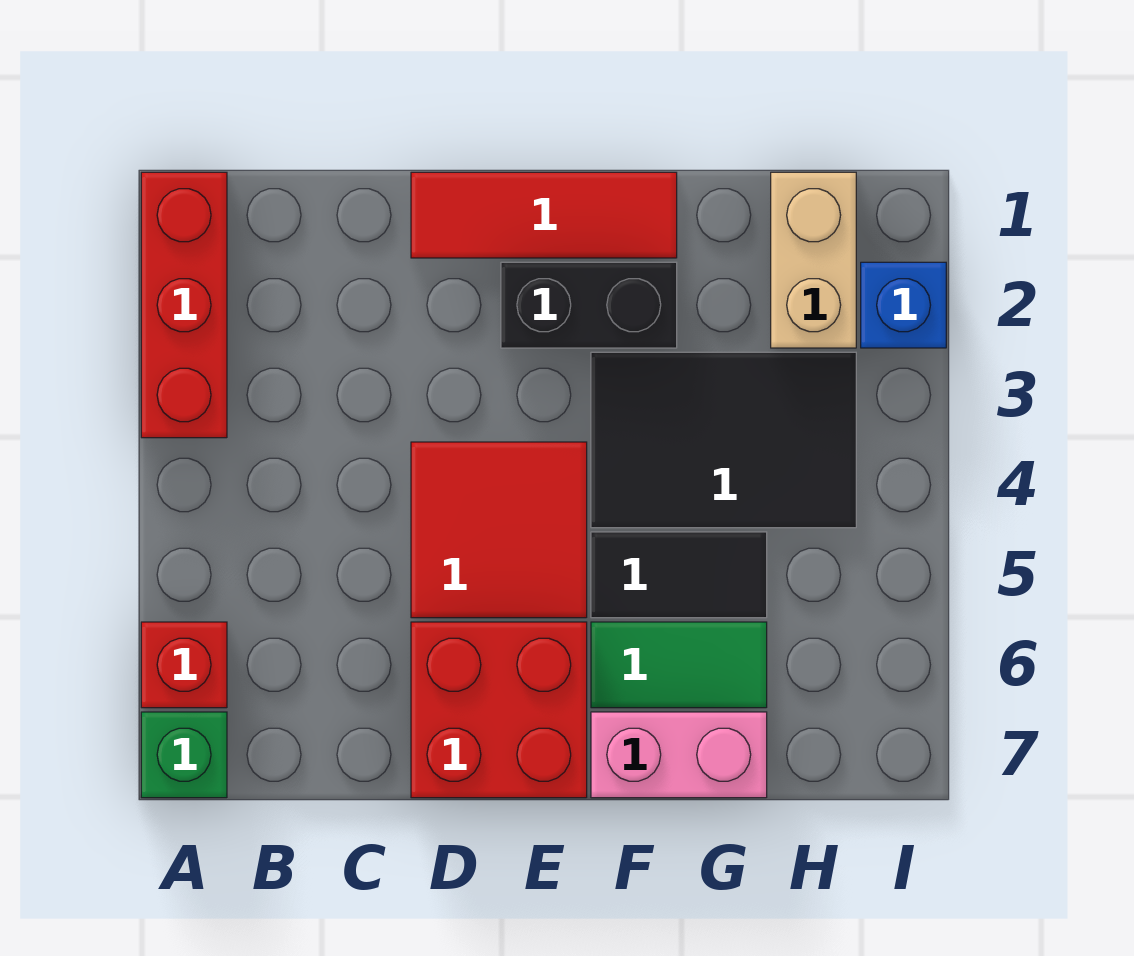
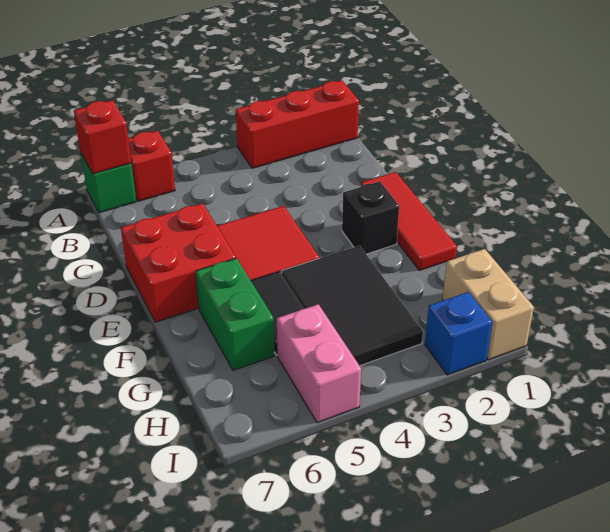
none -> red brick A7 level 2
black brick E2:F2 level 1 -> black brick E2 level 1
green tile F6:G6 level 1 -> green brick F6:G6 level 1
pink brick F7:G7 level 1 -> pink brick H5:I5 level 1
tan brick H1:H2 level 1 -> tan brick H1:I1 level 1

